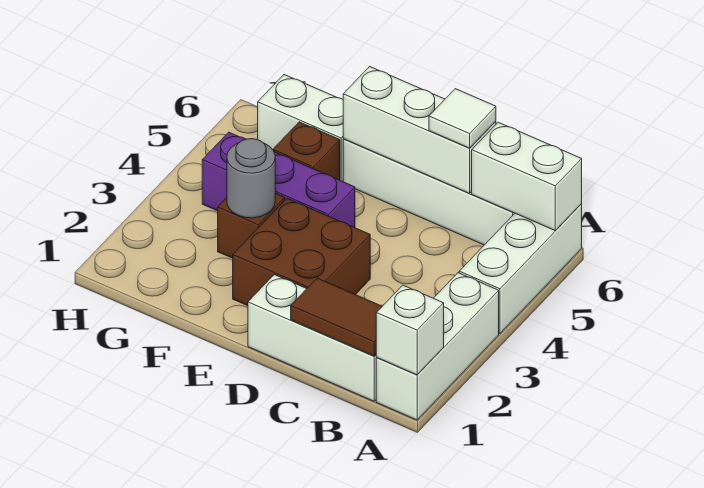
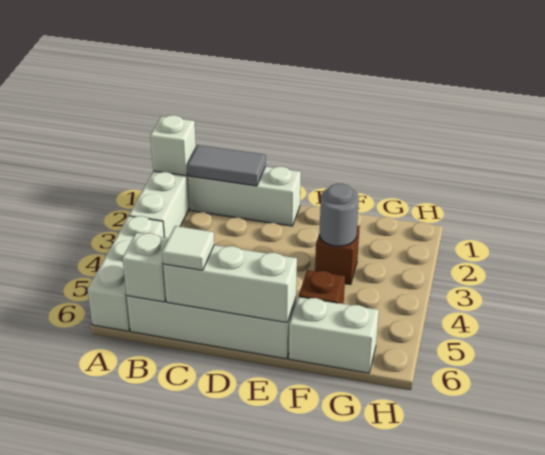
white brick A6:B6 level 2 -> white brick B6 level 2
brown tile B1:C1 level 2 -> grey tile B1:C1 level 2
brown brick D2:E3 level 1 -> none
purple brick E4:G4 level 1 -> none

